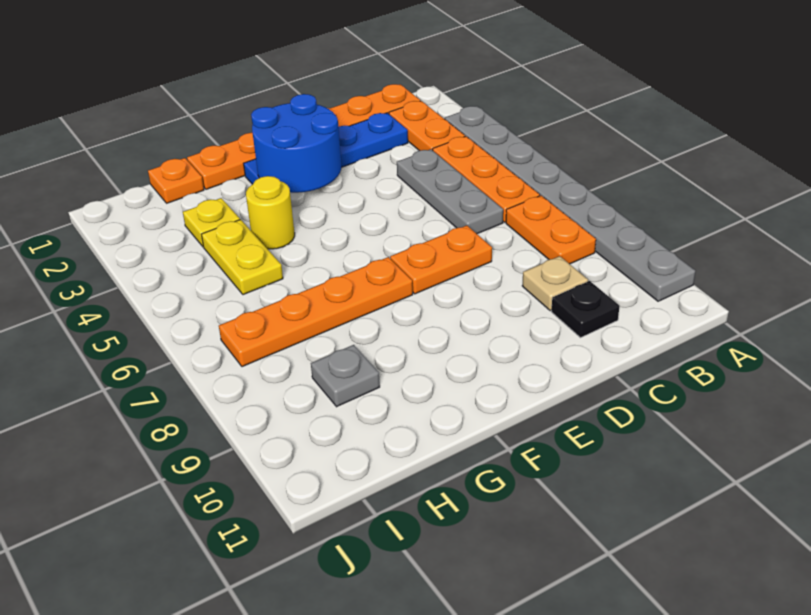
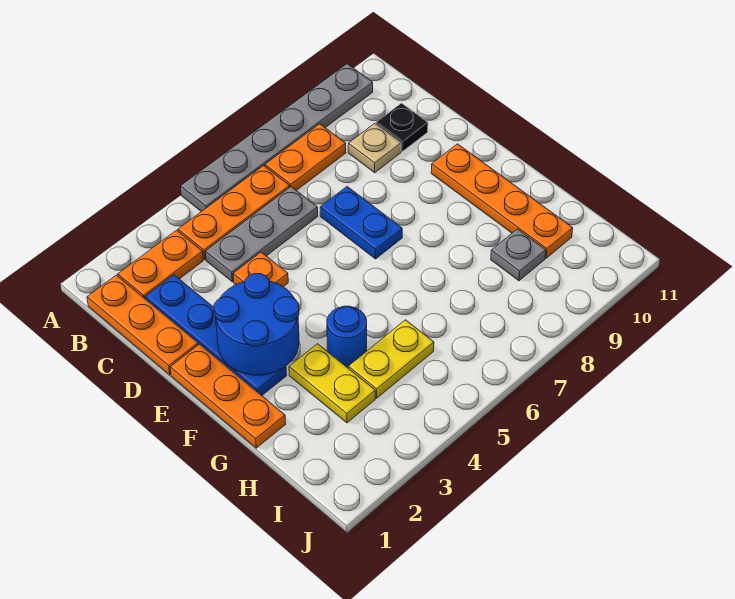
grey plate A3:A10 level 1 -> grey plate A5:A10 level 1
orange plate D7:E7 level 1 -> blue plate D7:E7 level 1
orange plate F7:I7 level 1 -> orange plate E10:H10 level 1
yellow round brick G4 level 1 -> blue round brick G4 level 1
orange plate H1 level 1 -> orange plate D4 level 1
yellow plate H3 level 1 -> yellow plate G3:H3 level 1

